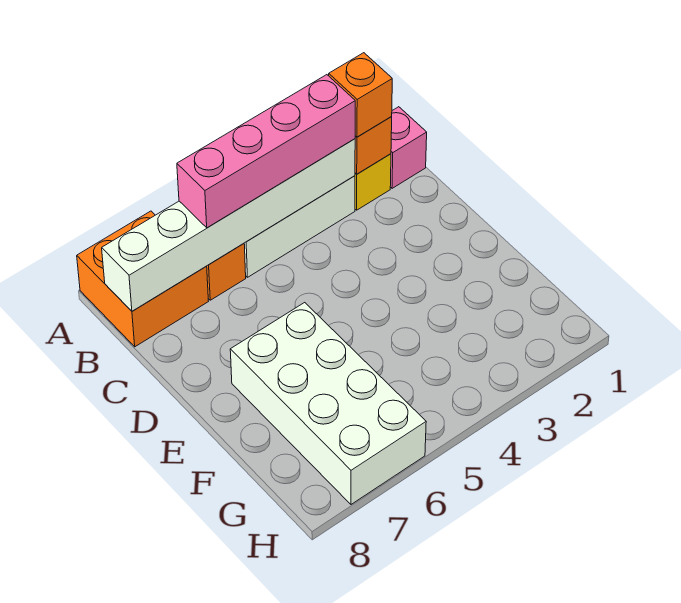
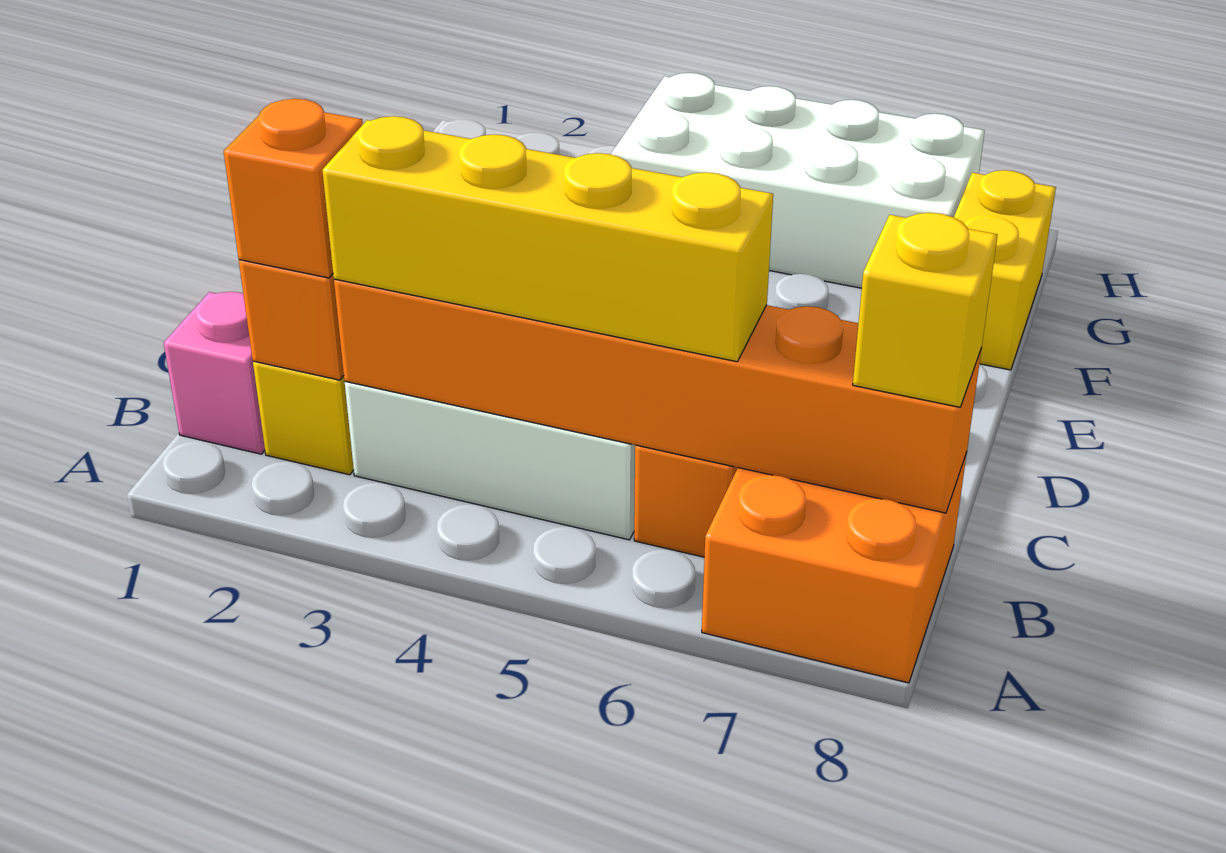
white brick B3:B8 level 2 -> orange brick B3:B8 level 2
pink brick B3:B6 level 3 -> yellow brick B3:B6 level 3
none -> yellow brick B8 level 3
white brick E6:H7 level 1 -> white brick G4:H7 level 1
none -> yellow brick F8:G8 level 1

